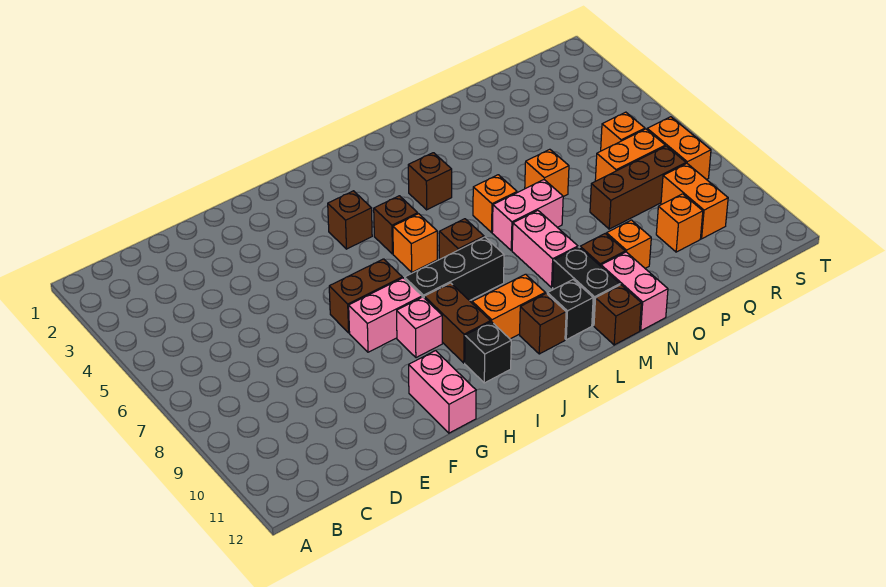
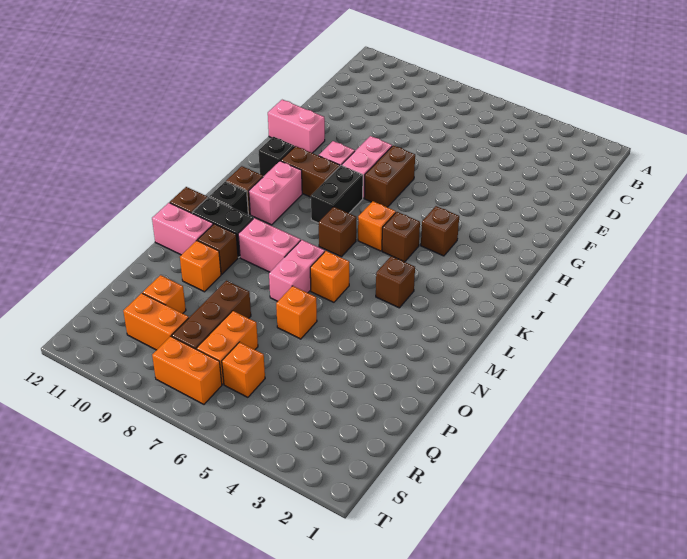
black brick I8:K8 level 1 -> black brick I8:J8 level 1
orange brick J10:K10 level 1 -> pink brick J10:K10 level 1

